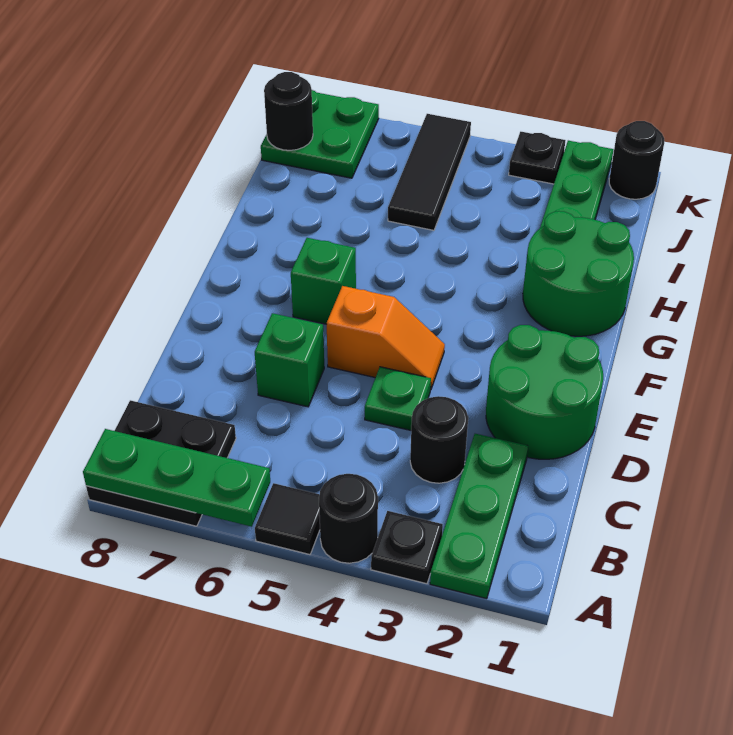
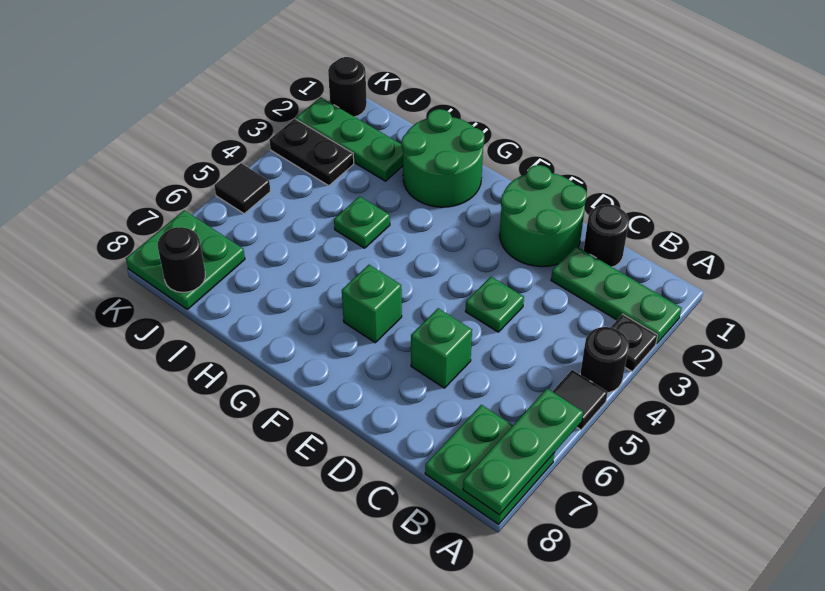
black plate A7:B8 level 1 -> green plate A7:B8 level 1
black round brick C3 level 1 -> black round brick C1 level 1
orange slope E4:E5 level 1 top 5 -> none
none -> green plate H4 level 1
black tile I5:K5 level 1 -> black tile K5 level 1
black plate K3 level 1 -> black plate J3:K3 level 1

